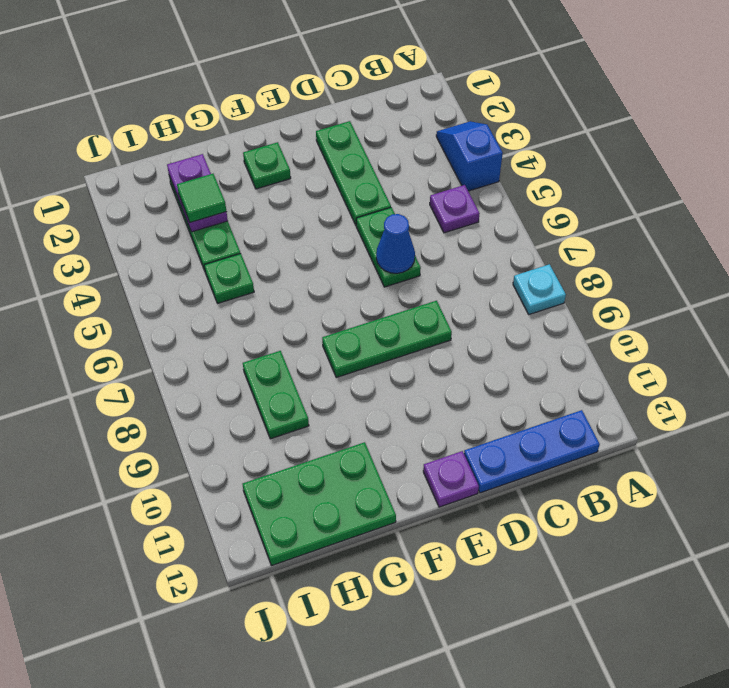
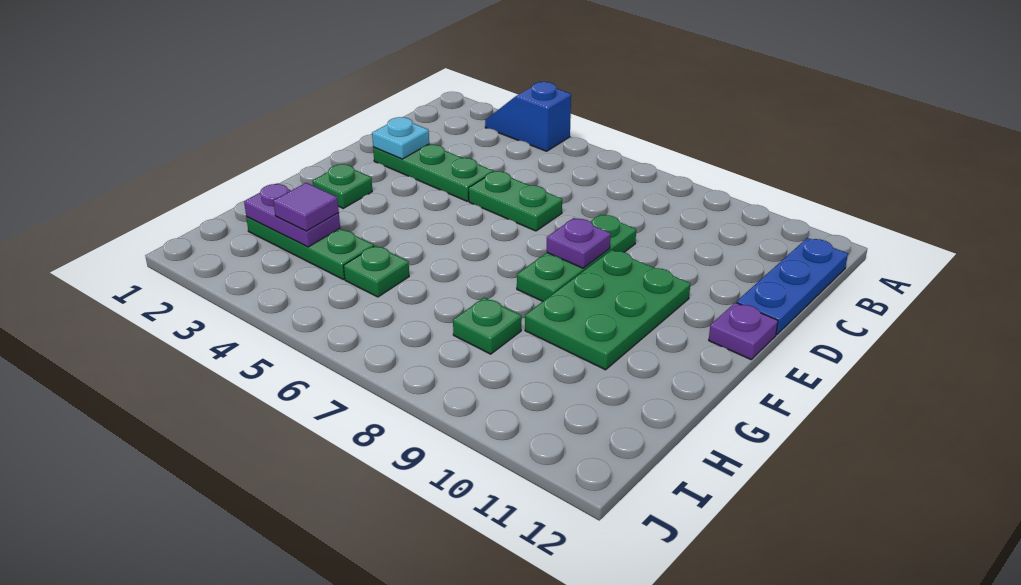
cyan plate A8 level 1 -> cyan plate D2 level 2
purple plate B5 level 1 -> purple plate E8 level 2
blue cone D6 level 2 -> none
green plate G11:I12 level 1 -> green plate E9:G10 level 1
green tile H3 level 3 -> purple tile H3 level 3
green plate H8:H9 level 1 -> green plate H8 level 1

